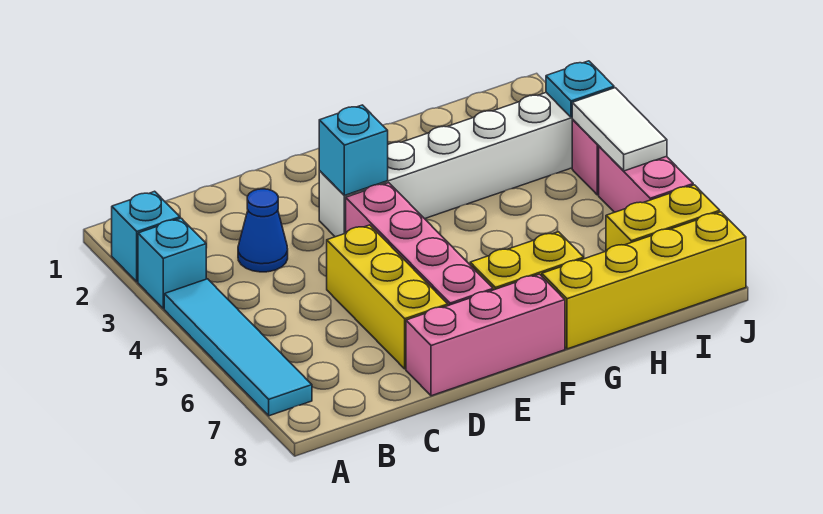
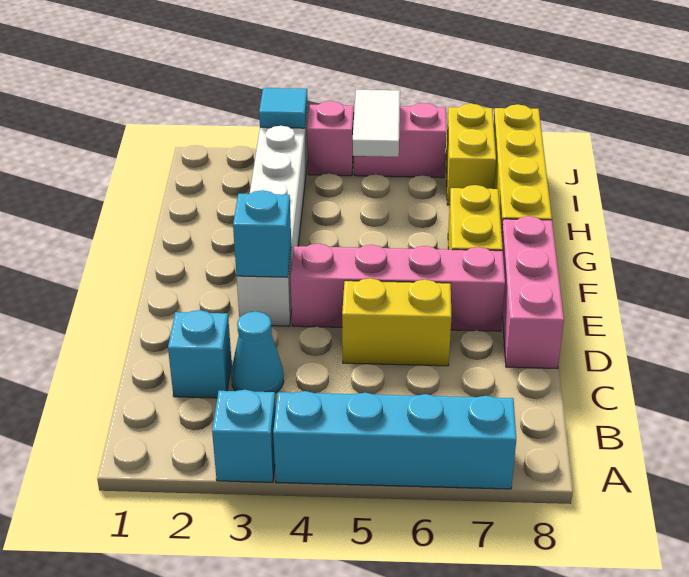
cyan brick A2 level 1 -> cyan brick C2 level 1
cyan tile A4:A7 level 1 -> cyan brick A4:A7 level 1
blue cone C3 level 1 -> cyan cone C3 level 1
yellow brick D5:D7 level 1 -> yellow brick D5:D6 level 1
cyan plate J3 level 2 -> cyan tile J3 level 2
white tile J4:J5 level 2 -> white tile I5:J5 level 2

